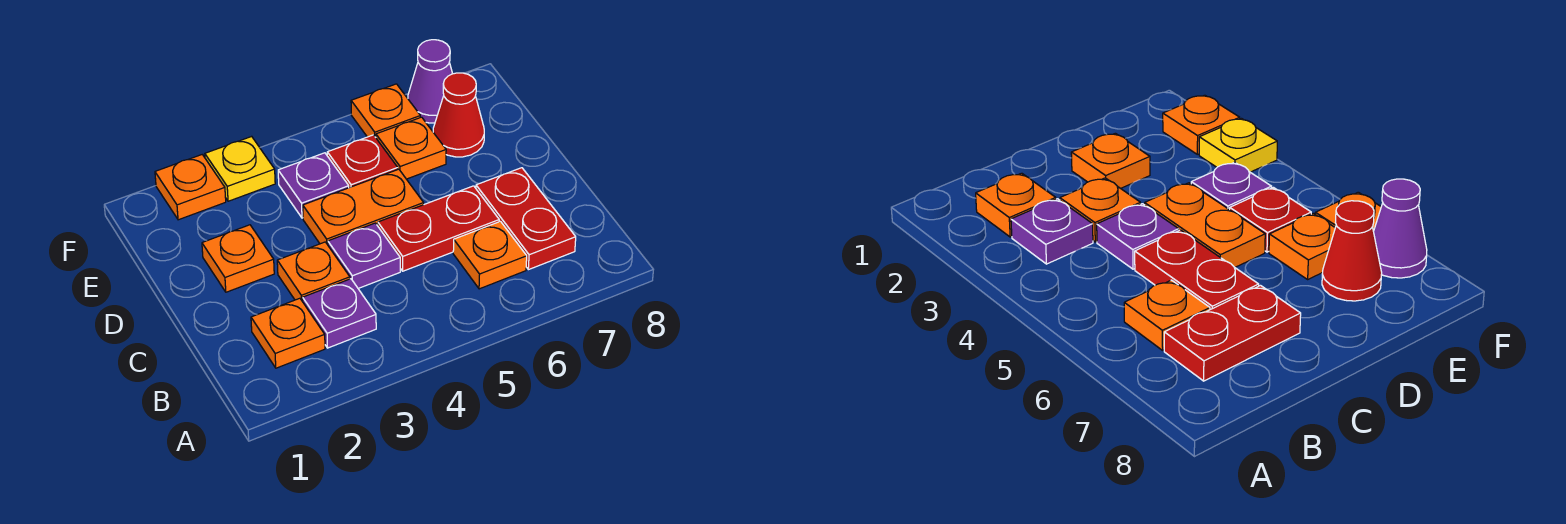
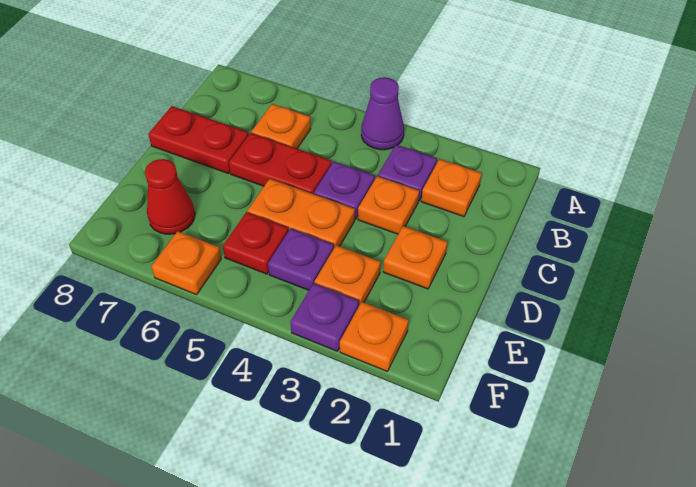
red plate B7:C7 level 1 -> red plate C7:C8 level 1
orange plate E6 level 1 -> orange plate E3 level 1
yellow plate F3 level 1 -> purple plate F3 level 1
purple cone F7 level 1 -> purple cone A4 level 1

